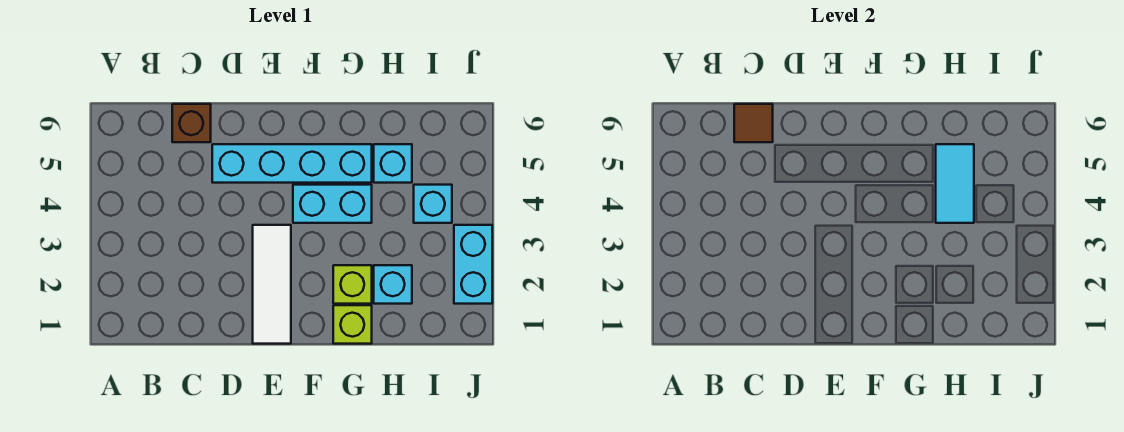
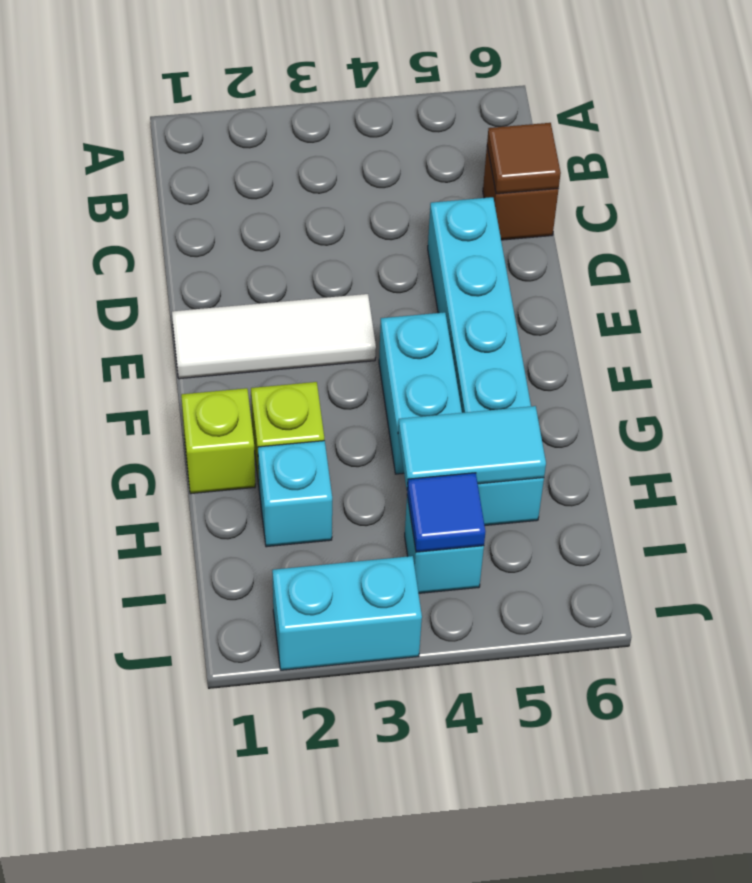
none -> blue tile I4 level 2

